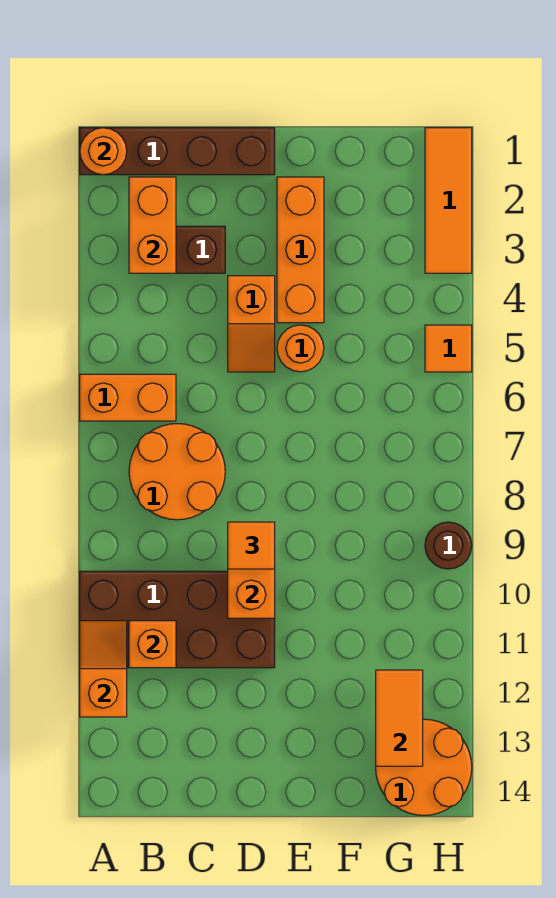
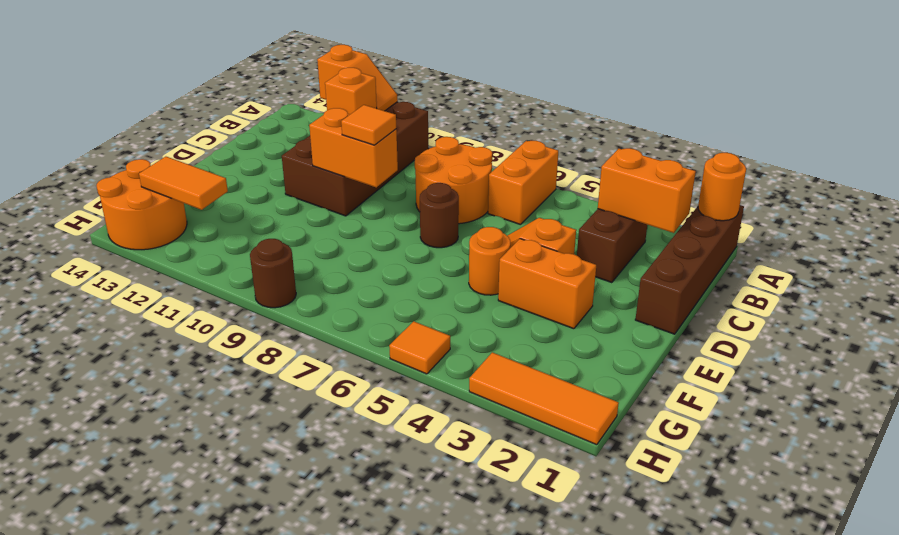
none -> brown round brick D7 level 1
orange brick E2:E4 level 1 -> orange brick E3:E4 level 1

